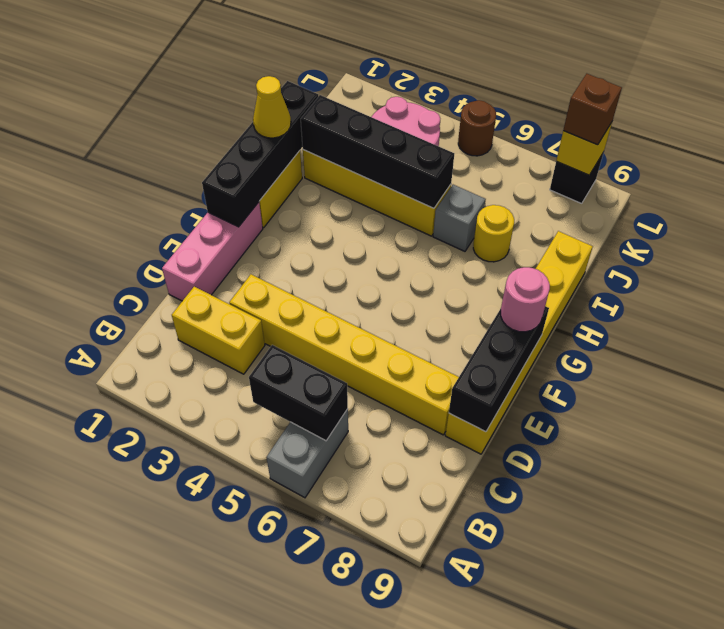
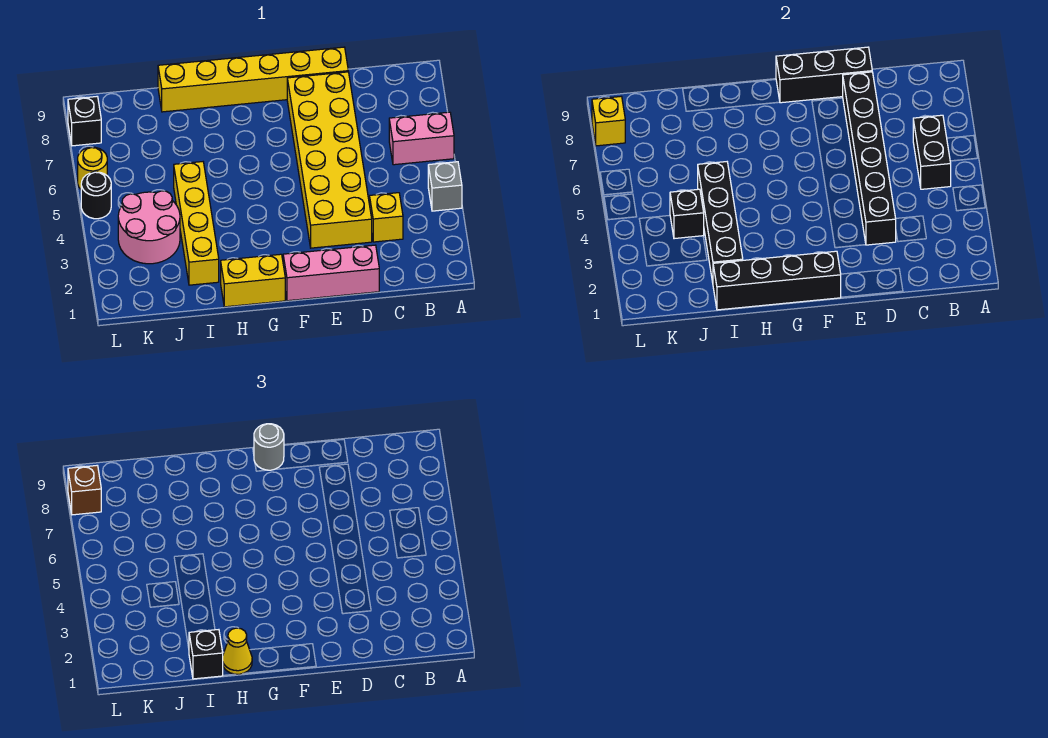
grey brick A6:B6 level 1 -> pink brick A6:B6 level 1
yellow brick C2:C3 level 1 -> yellow brick C3 level 1
yellow brick D3:D8 level 1 -> yellow brick D3:E8 level 1
none -> black brick D3:D8 level 2
pink round brick F9 level 3 -> grey round brick F9 level 3
none -> black brick I1 level 3
grey brick I6 level 1 -> grey brick A4 level 1
yellow round brick I7 level 1 -> yellow round brick L6 level 1
none -> black brick J4 level 2
brown round brick L5 level 1 -> black round brick L5 level 1

